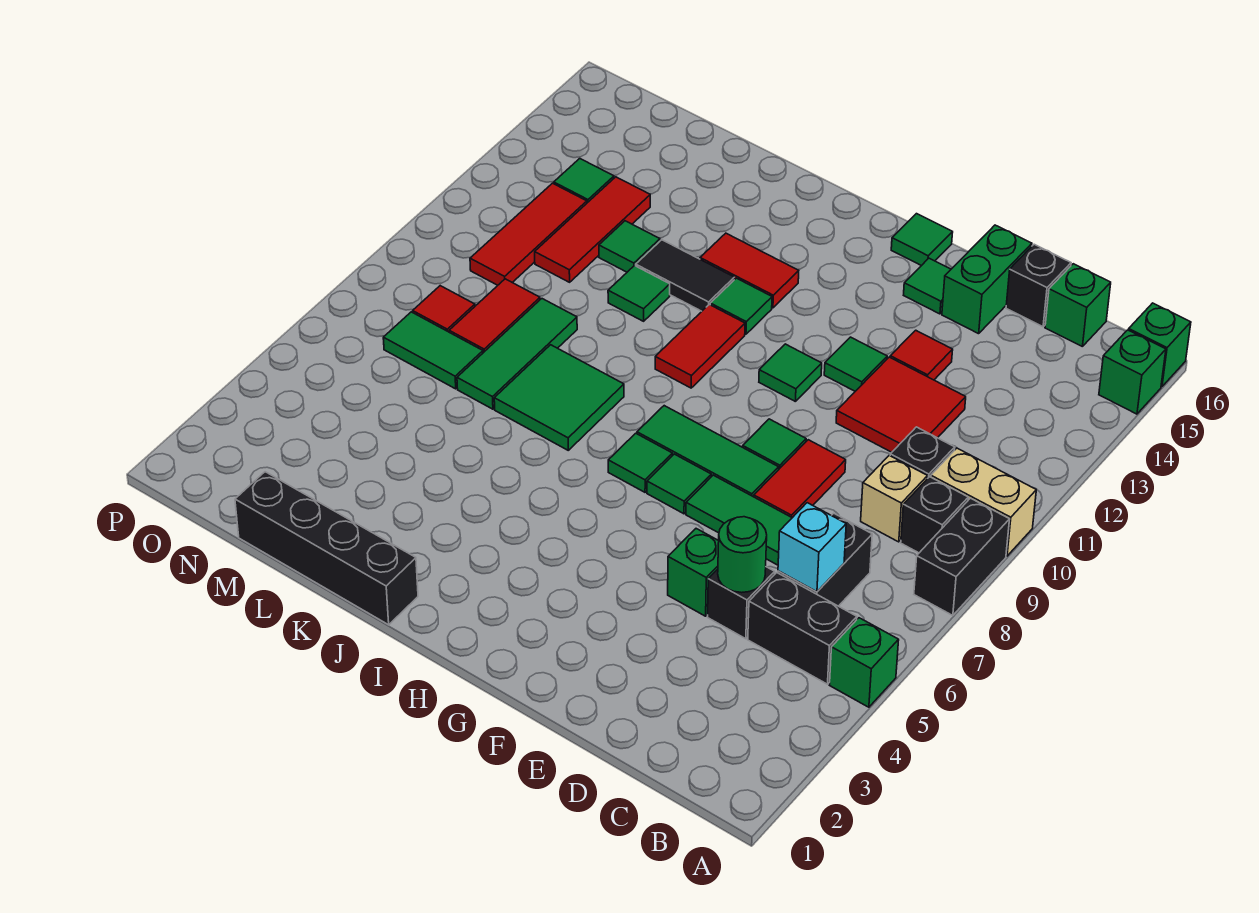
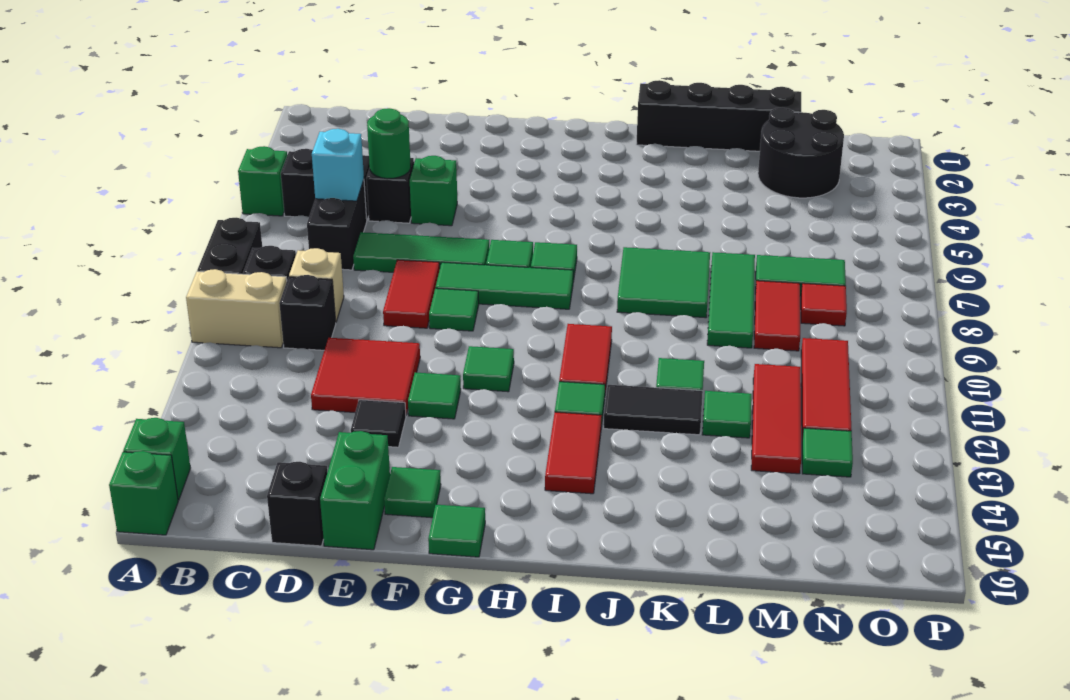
green brick C16 level 1 -> none
red tile E13 level 1 -> black tile E13 level 1
red tile I13:J13 level 1 -> red tile I13:I14 level 1
none -> black round brick M2:N3 level 1

